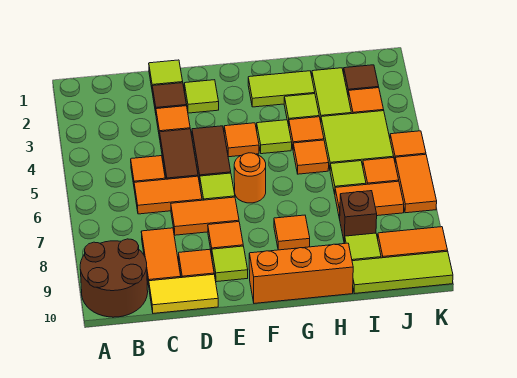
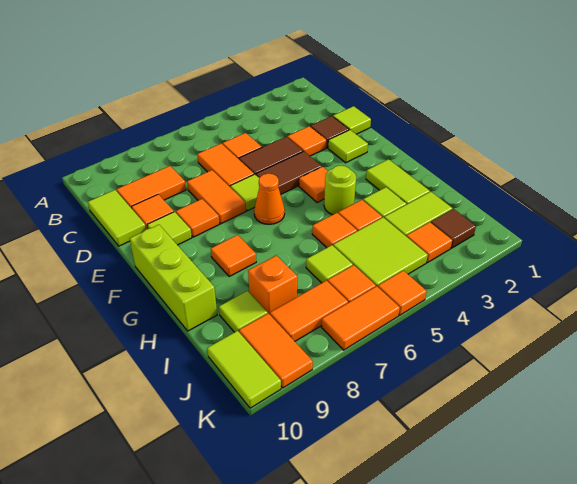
brown round brick A9:B10 level 1 -> none
yellow tile C10:D10 level 1 -> lime tile C10:D10 level 1
orange round brick F6 level 1 -> orange cone F6 level 1
orange brick F10:H10 level 1 -> lime brick F10:H10 level 1
lime tile G4 level 1 -> lime round brick G4 level 1
orange tile I7:J7 level 1 -> orange tile J7:J8 level 1
brown brick I8 level 1 -> orange brick I8 level 1
lime tile I10:K10 level 1 -> lime tile J10:K10 level 1

